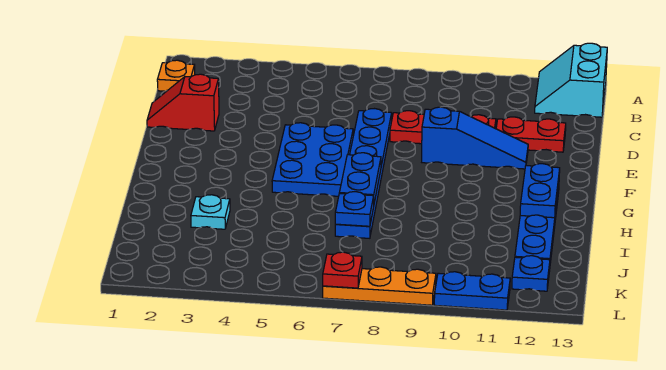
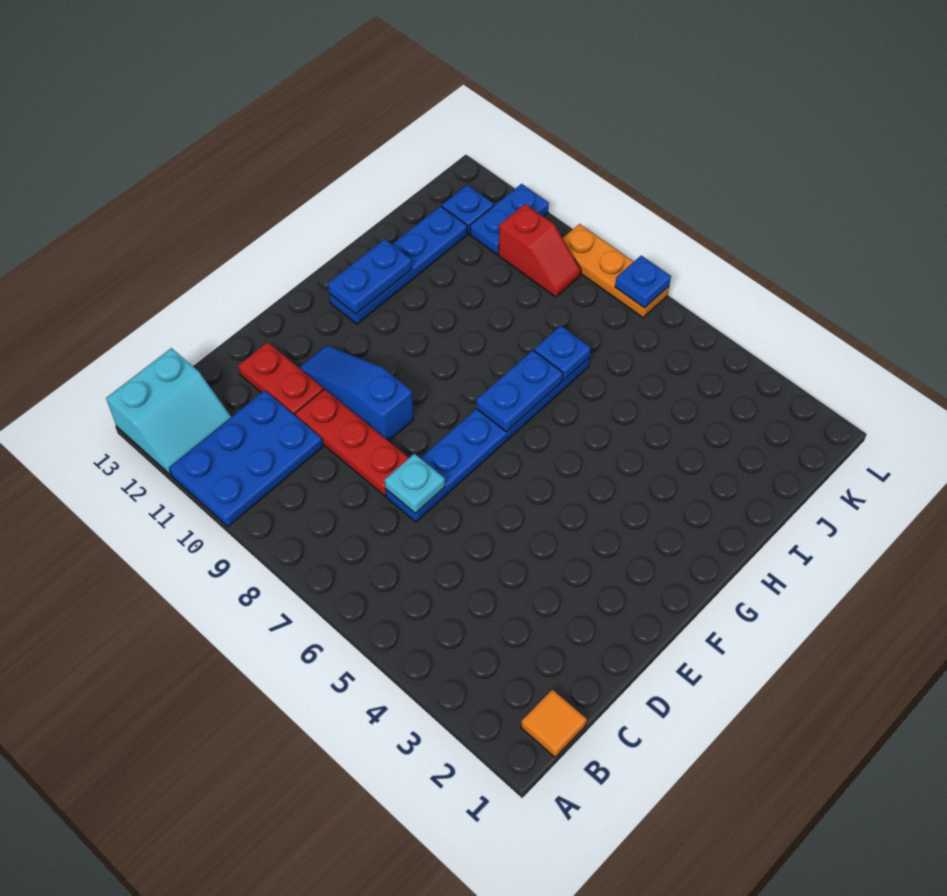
orange plate B1 level 1 -> orange tile B1 level 1
red slope D1:D2 level 1 top 2 -> red slope K9:K10 level 1 top 10
blue plate E5:G6 level 1 -> blue plate A10:C11 level 1
cyan plate I3 level 1 -> cyan plate D7 level 2
red plate L7 level 2 -> blue plate L7 level 2
blue plate L10:L11 level 1 -> blue plate K11:L11 level 1

